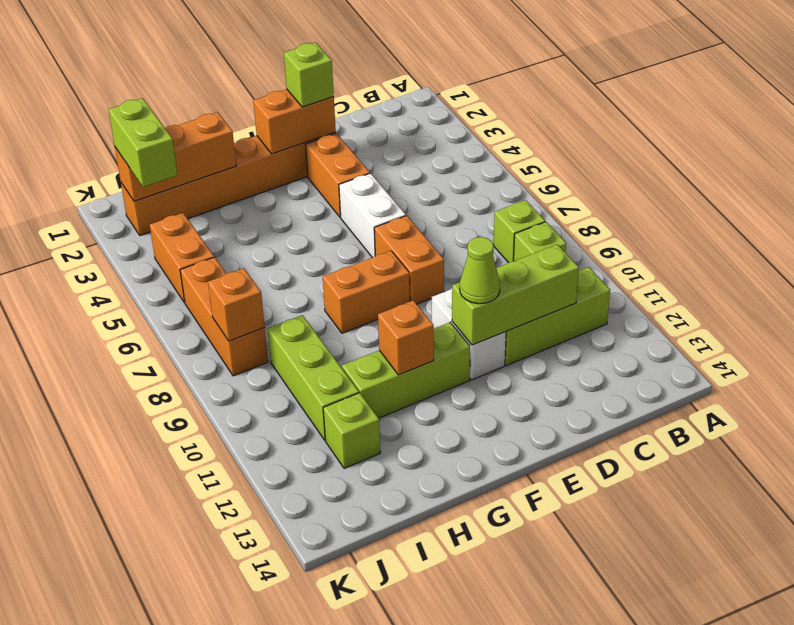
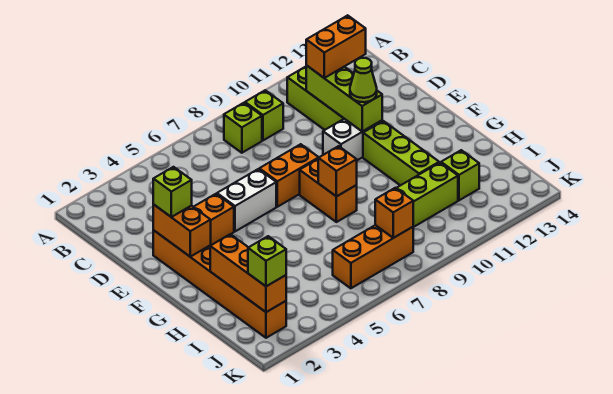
orange brick G11 level 2 -> orange brick G8 level 2
lime brick J2:J3 level 3 -> lime brick J2 level 3
orange brick J4:J5 level 1 -> orange brick C11:C12 level 3

